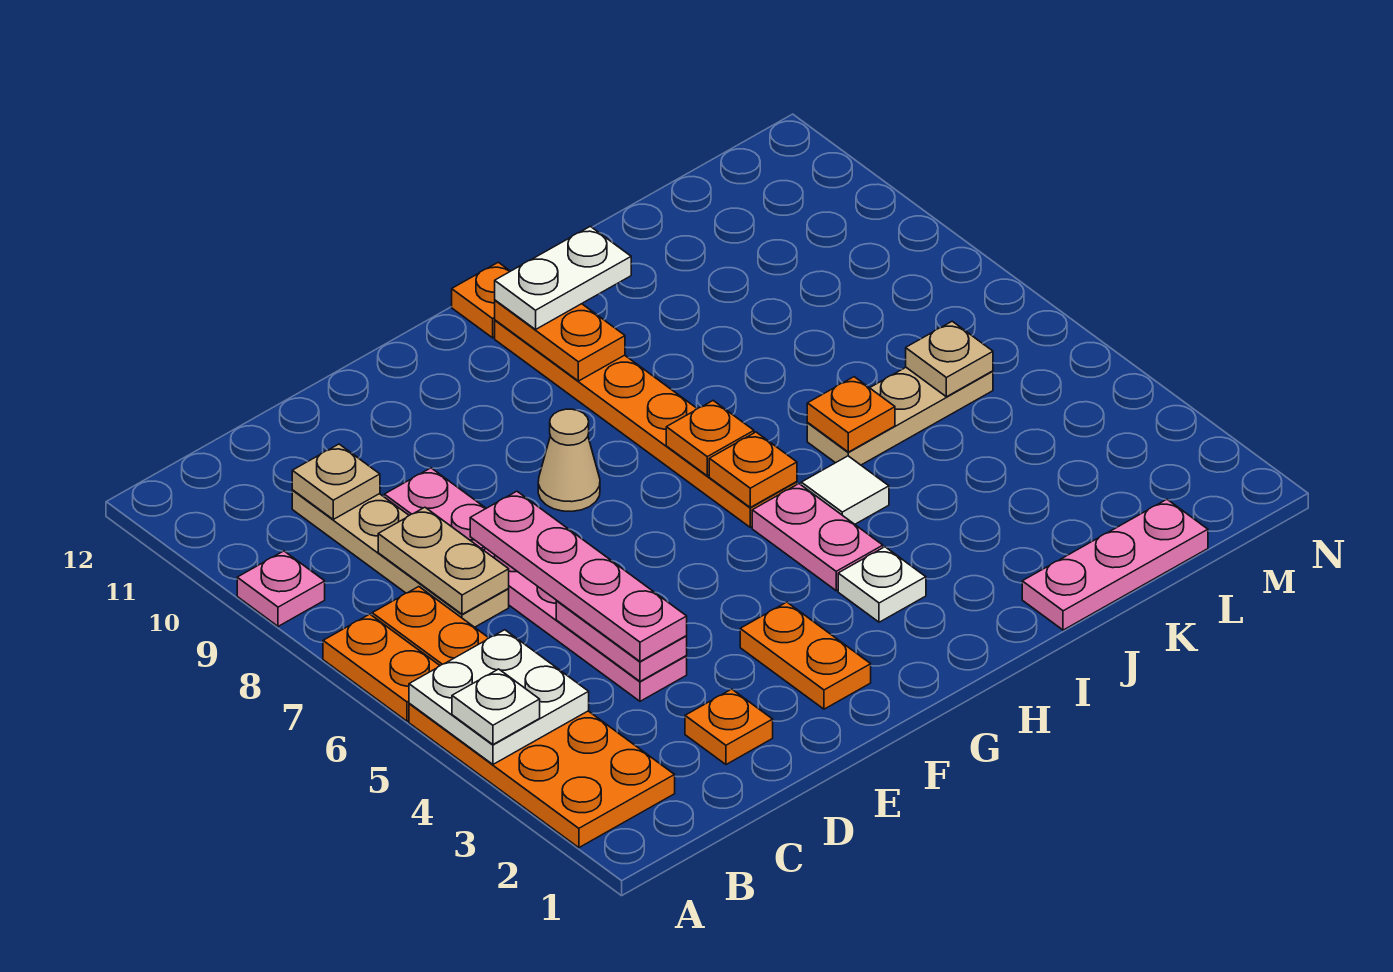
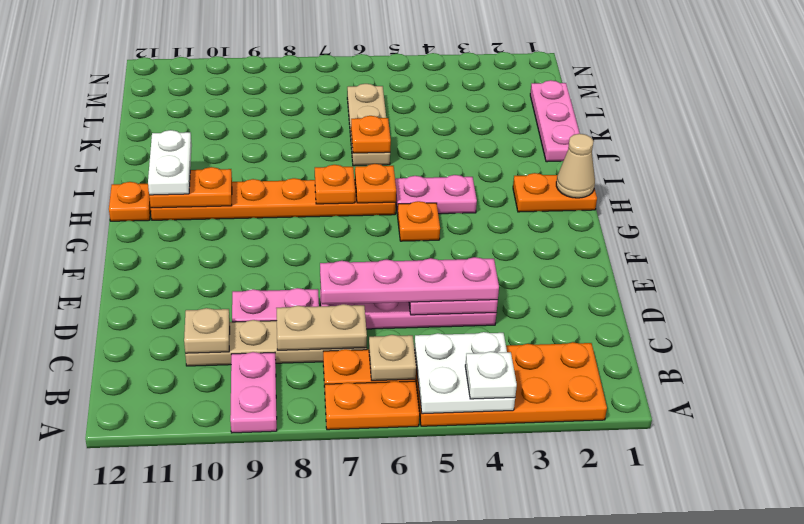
pink plate A9 level 1 -> pink plate A9:B9 level 1
orange plate D2 level 1 -> orange plate G5 level 1
orange plate F2:F3 level 1 -> orange plate H1:H2 level 1
tan cone F8 level 1 -> tan cone H1 level 2
white plate H3 level 1 -> none
white tile I5 level 1 -> none
tan plate L6 level 2 -> tan plate B6 level 2

